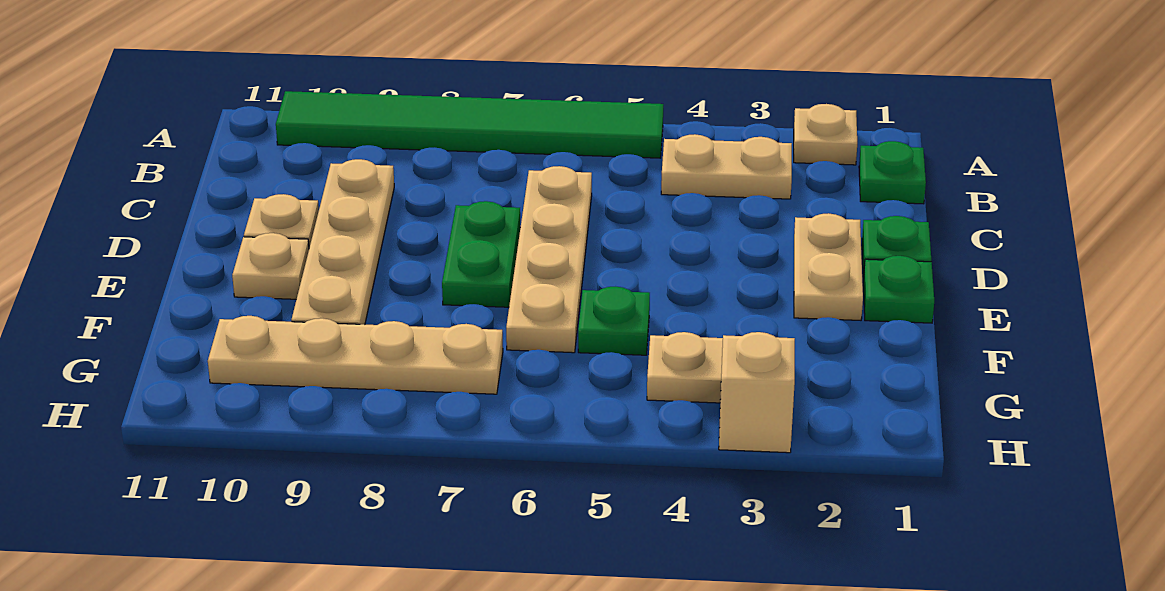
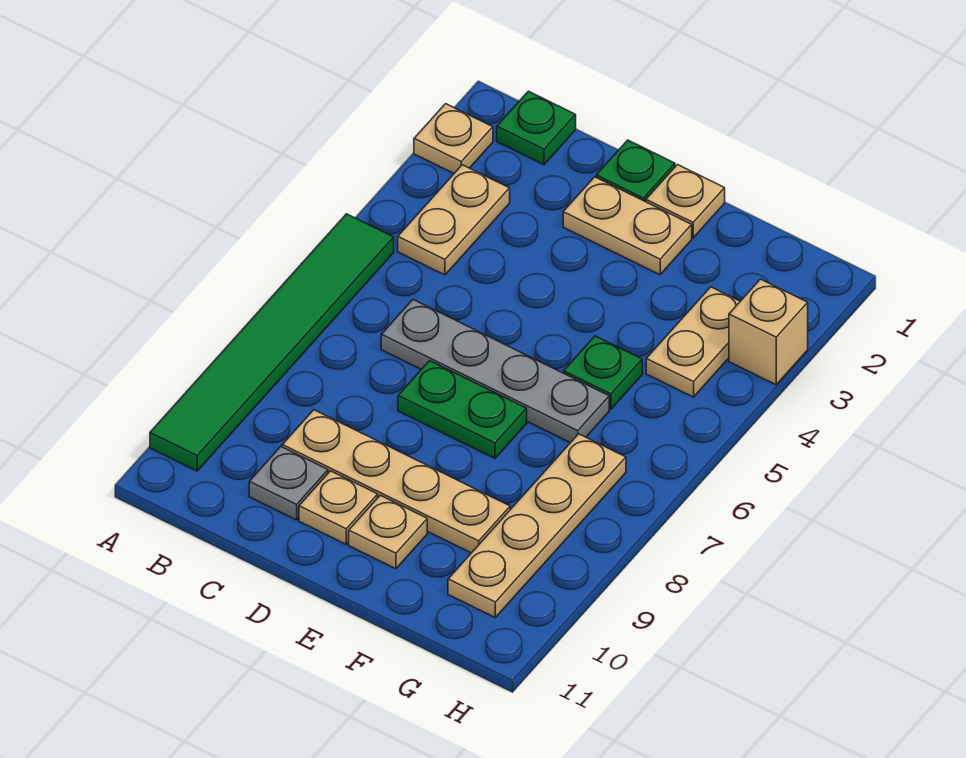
tan plate C6:F6 level 1 -> grey plate C6:F6 level 1
none -> grey plate C10 level 1
green plate E1 level 1 -> tan plate E1 level 1

